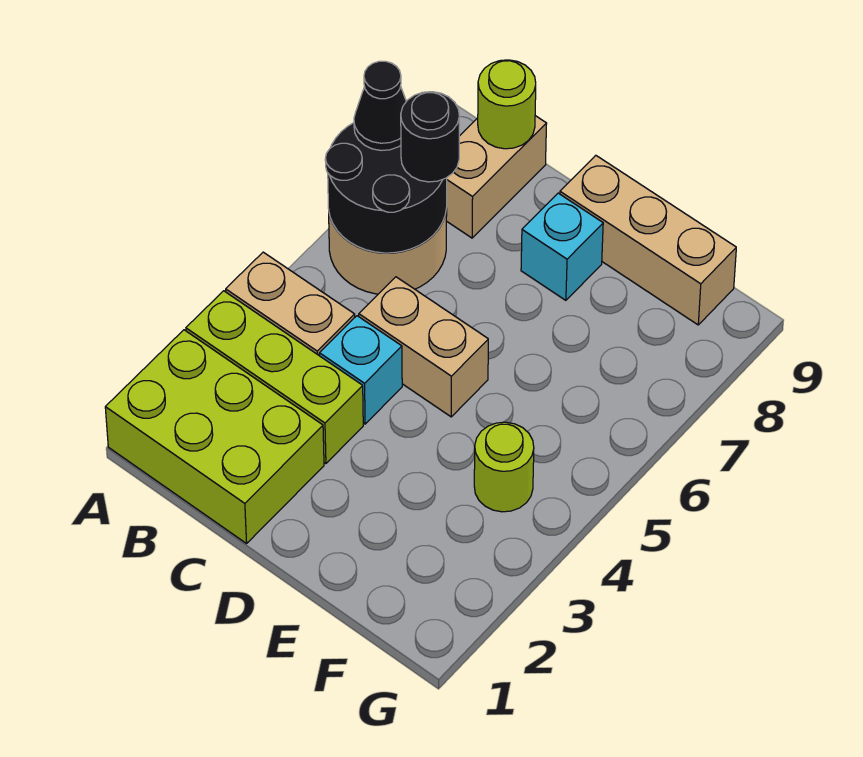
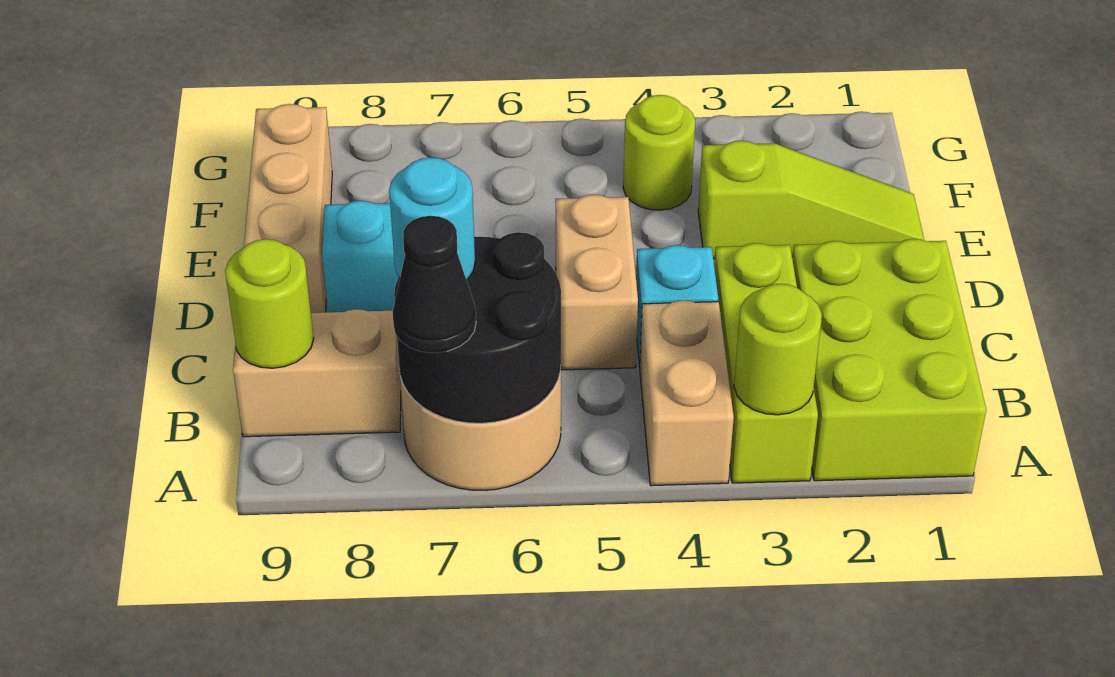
none -> lime round brick A3 level 2
black round brick B7 level 3 -> cyan round brick B7 level 3
none -> lime slope E1:E3 level 1 top 3

